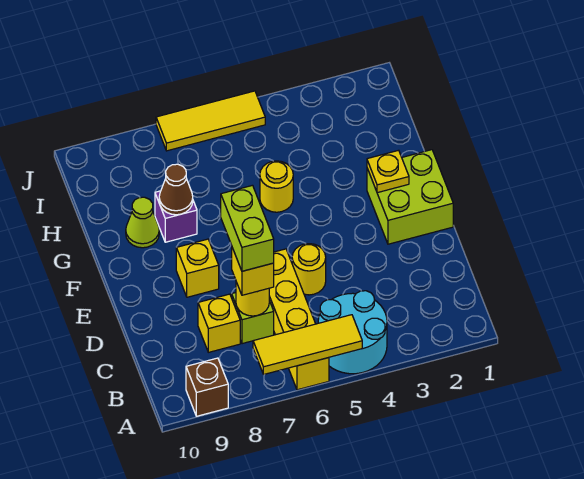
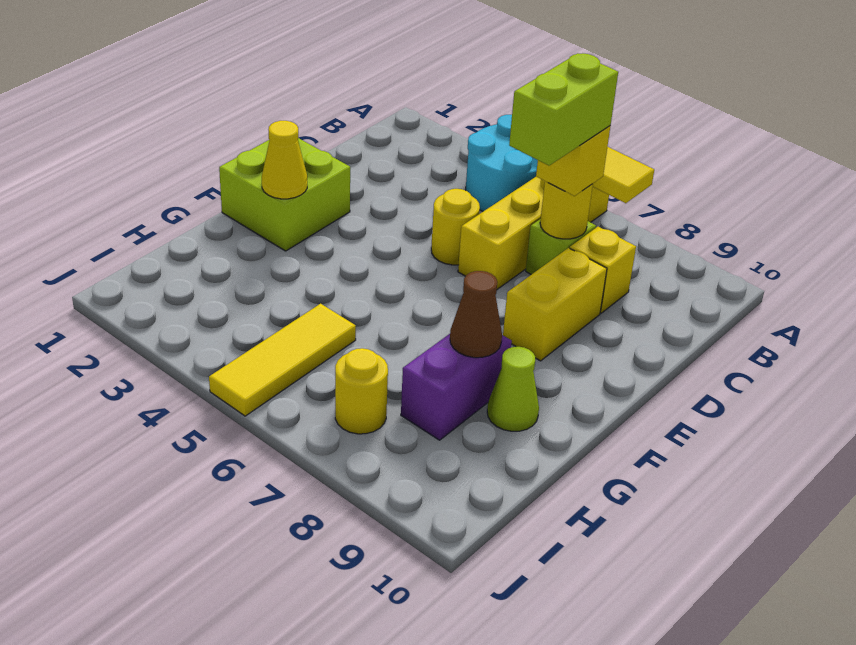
brown brick A9 level 1 -> none
yellow brick E8 level 1 -> yellow brick D8:E8 level 1
yellow plate F2 level 2 -> yellow cone F2 level 2
yellow round brick G5 level 1 -> yellow round brick I7 level 1
purple brick G8 level 1 -> purple brick G8:H8 level 1
yellow tile J5:J7 level 1 -> yellow tile H5:J5 level 1

